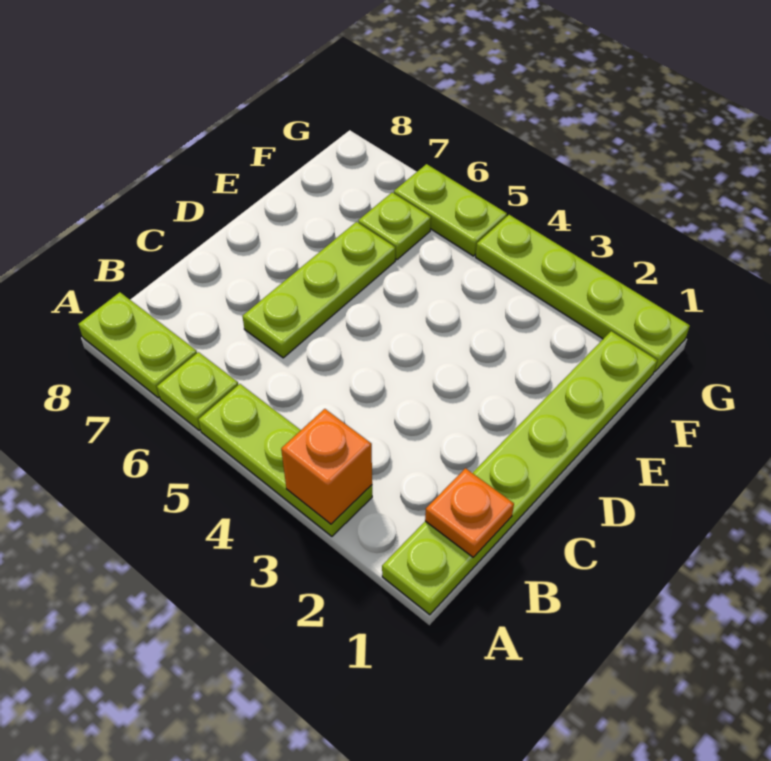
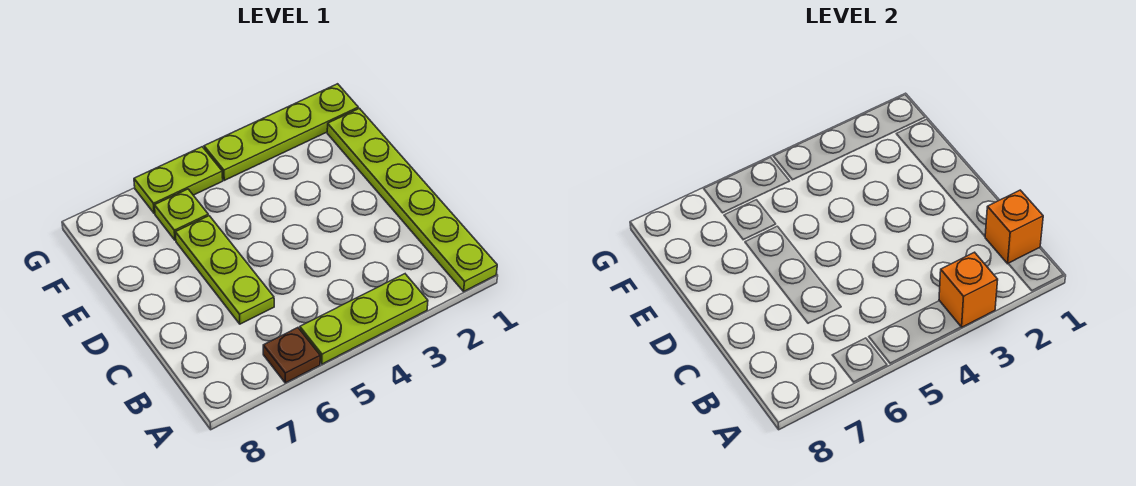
lime plate A6 level 1 -> brown plate A6 level 1
lime plate A7:A8 level 1 -> none
orange plate B1 level 2 -> orange brick B1 level 2

